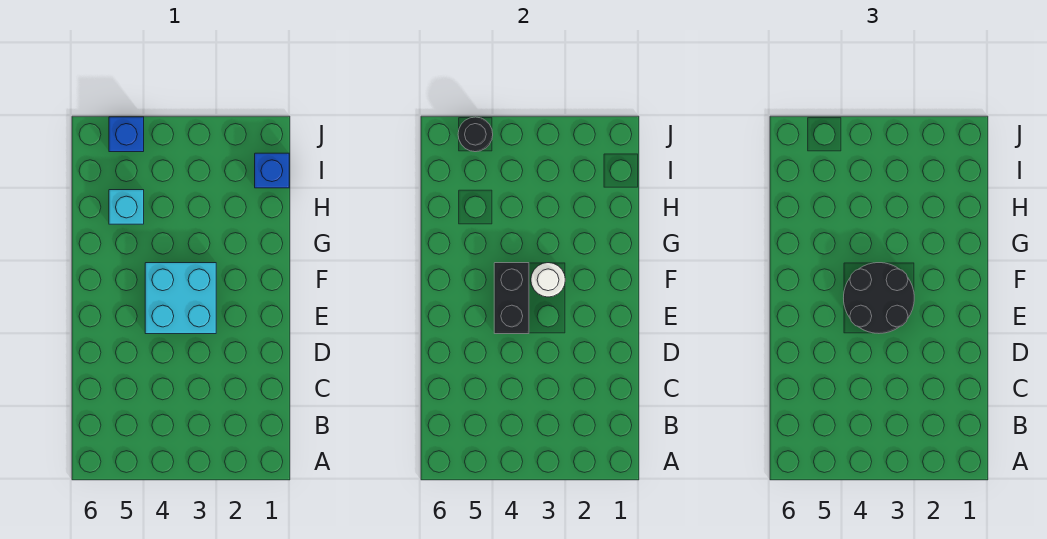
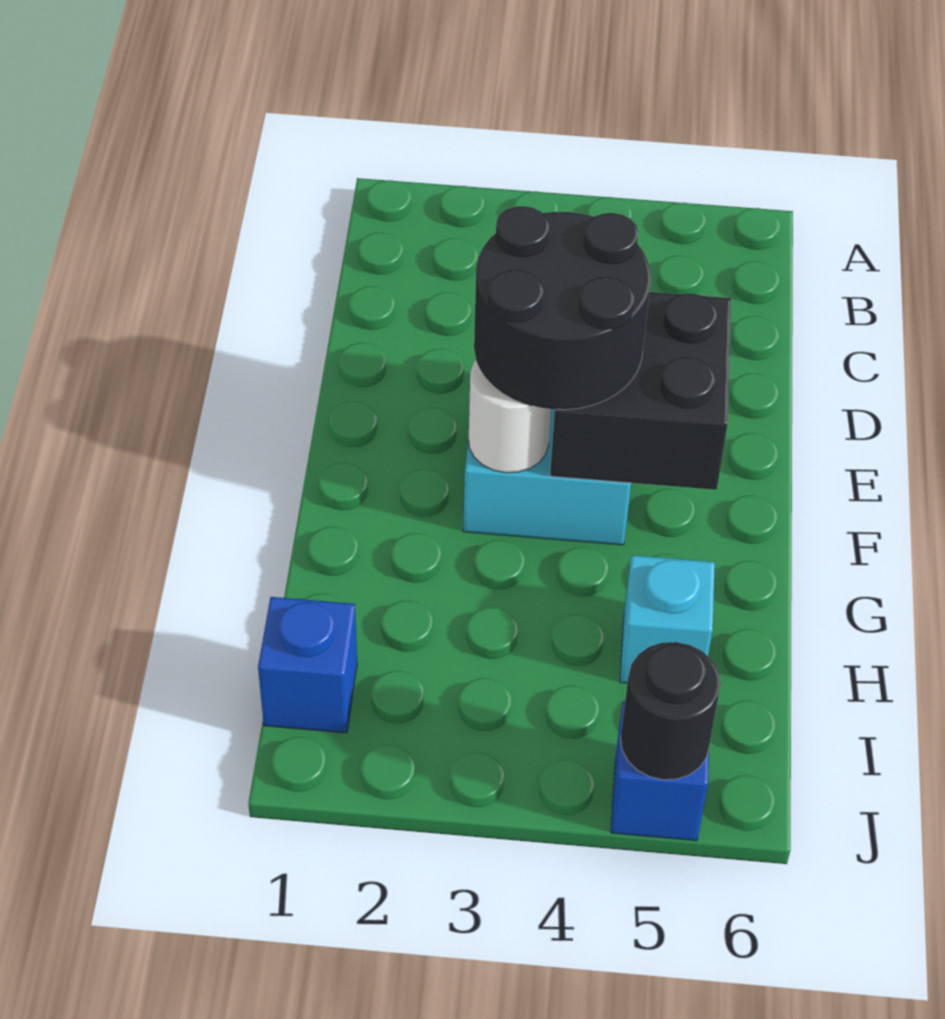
black brick E4:F4 level 2 -> black brick E4:F5 level 2

